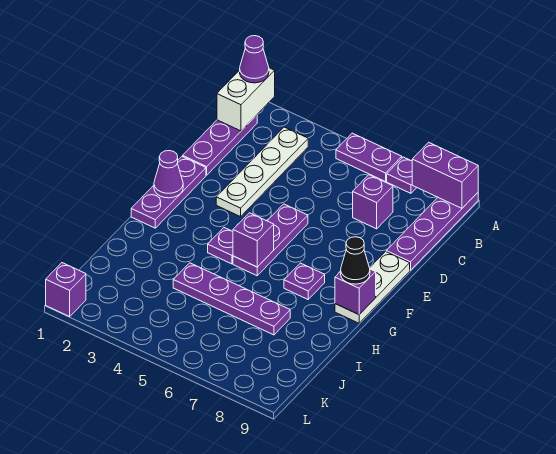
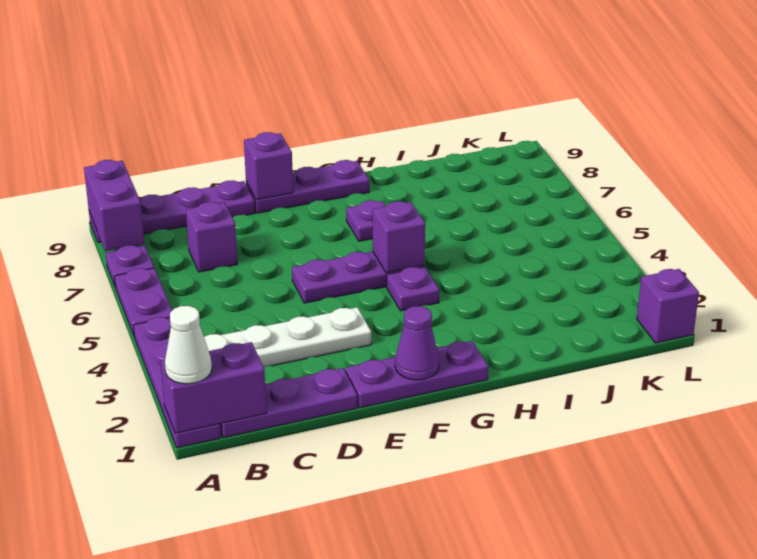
white brick A1:B1 level 2 -> purple brick A1:B1 level 2
purple cone A1 level 3 -> white cone A1 level 3
white plate E9:G9 level 1 -> purple plate E9:G9 level 1
purple brick G9 level 2 -> purple brick E9 level 2
black cone G9 level 3 -> none
purple plate I4:I7 level 1 -> purple plate A1:A4 level 1

